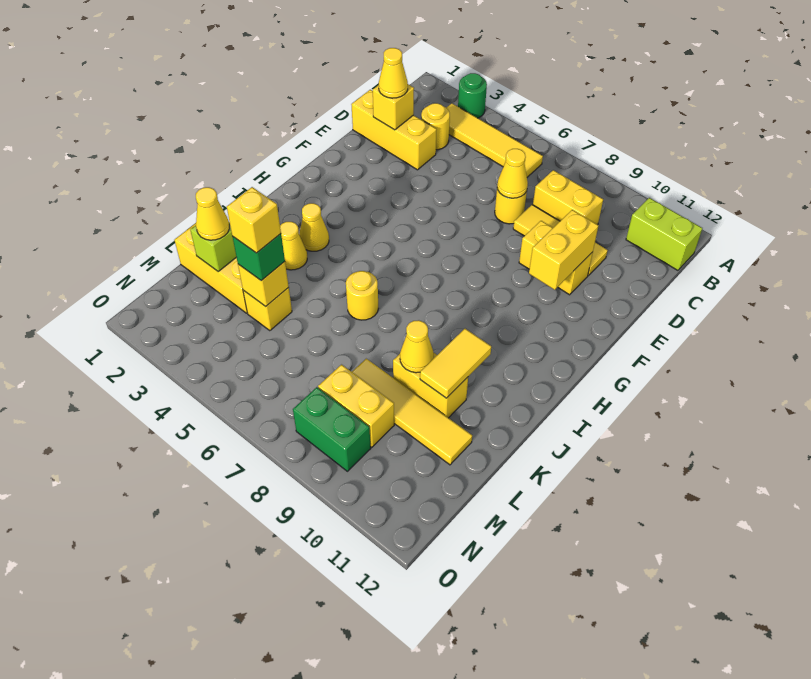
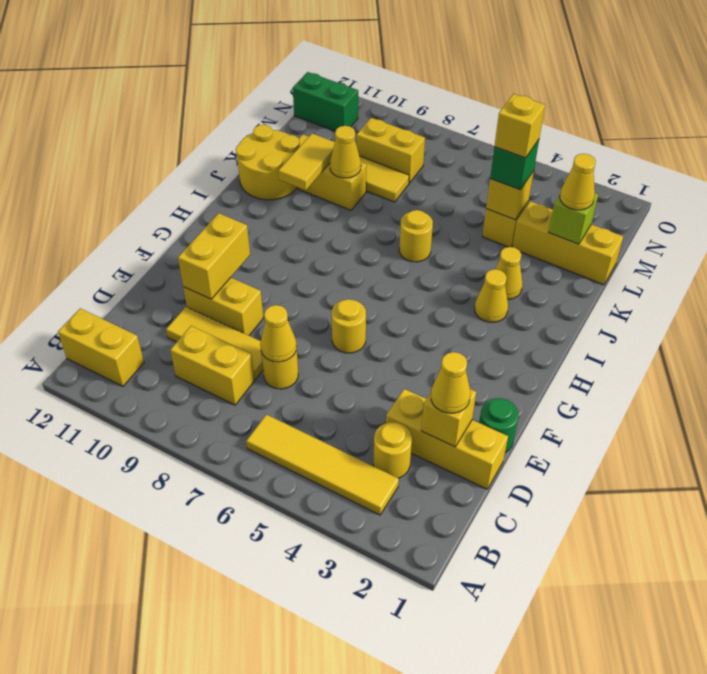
green round brick A3 level 1 -> green round brick E1 level 1
lime brick B11:B12 level 1 -> yellow brick B11:B12 level 1
none -> yellow round brick F6 level 1
none -> yellow round brick J11:K12 level 1
green brick N8:N9 level 1 -> green brick N11:N12 level 1

